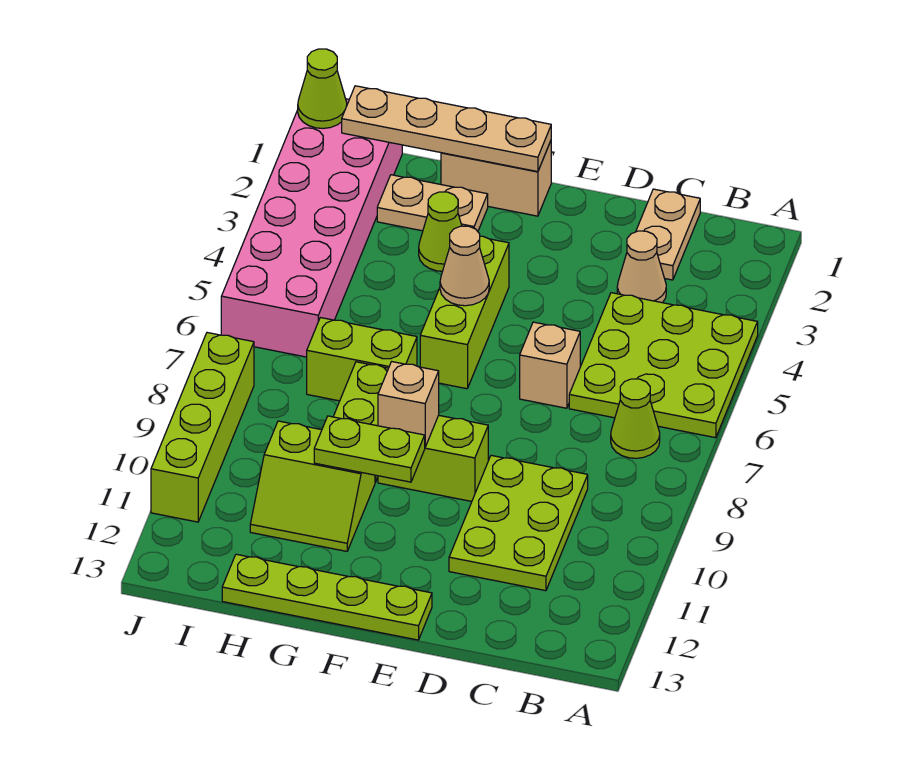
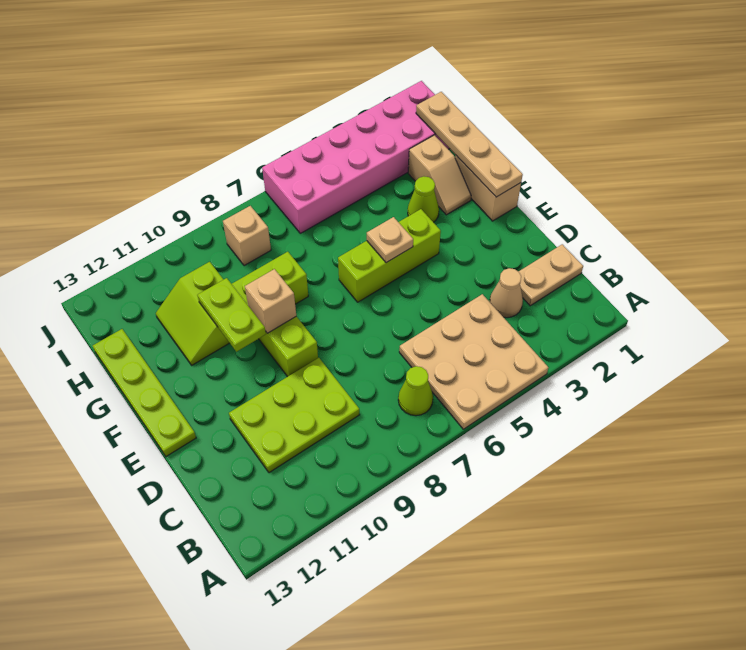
lime plate A4:C6 level 1 -> tan plate A4:C6 level 1
tan brick D6 level 1 -> tan brick I8 level 1
tan cone F5 level 2 -> tan plate F5 level 2
tan plate G2:H2 level 1 -> tan slope G2:H2 level 1 top H
lime brick G7:H7 level 1 -> none
lime cone J1 level 2 -> none
lime brick J8:J11 level 1 -> none

